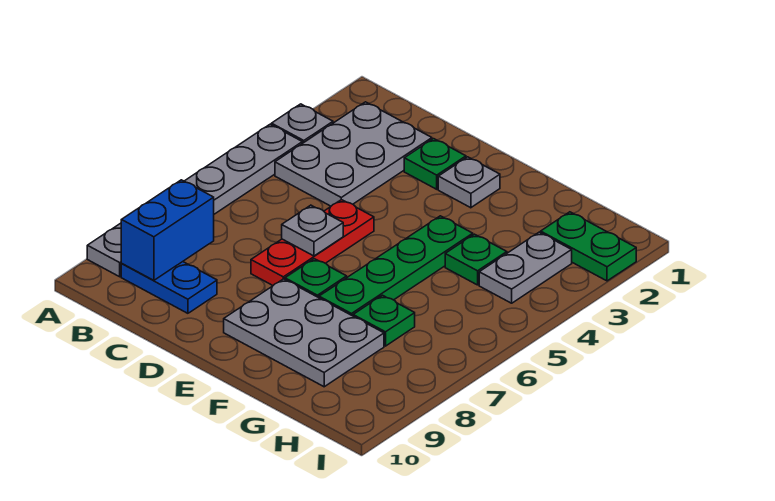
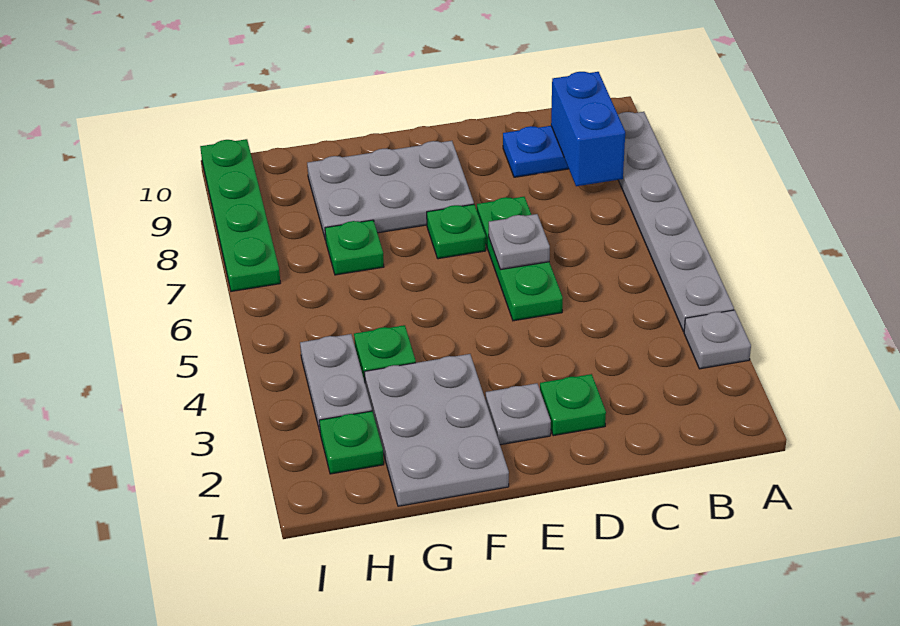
grey plate B2:C4 level 1 -> grey plate F1:G3 level 1
red plate D5:D7 level 1 -> green plate D5:D7 level 1
green plate F4:F7 level 1 -> green plate I7:I10 level 1
green plate H2:I2 level 1 -> green plate H2 level 1

